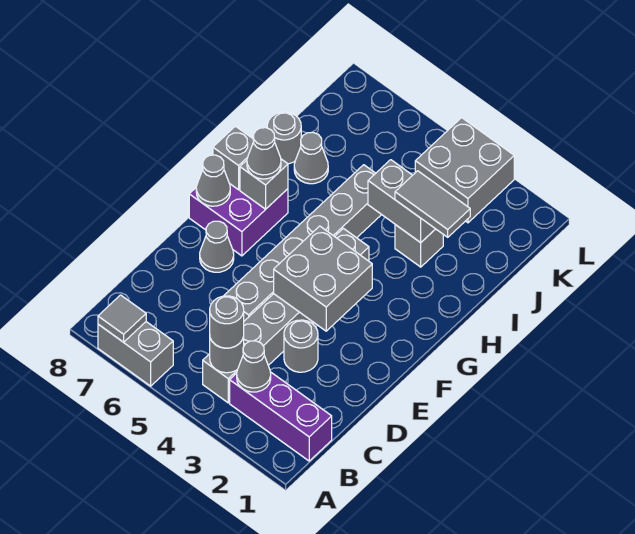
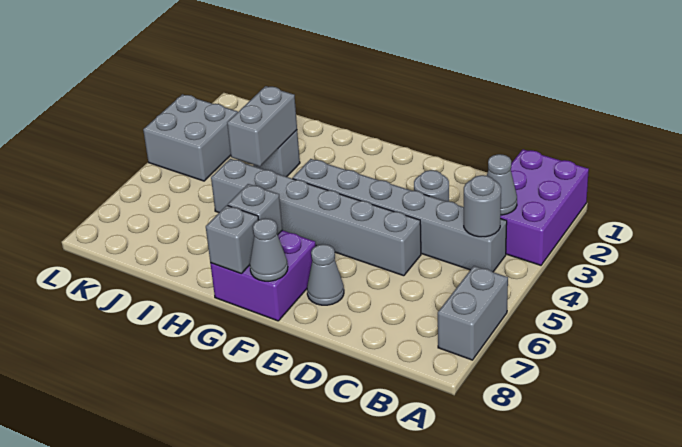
grey tile A7 level 2 -> none
purple brick B1:B3 level 1 -> purple brick A1:B3 level 1
grey round brick B4 level 3 -> none
grey brick E3:F4 level 2 -> none
grey cone G7 level 3 -> none
grey tile I2:I3 level 3 -> none
grey cone I7 level 1 -> none
grey round brick I8 level 1 -> none

